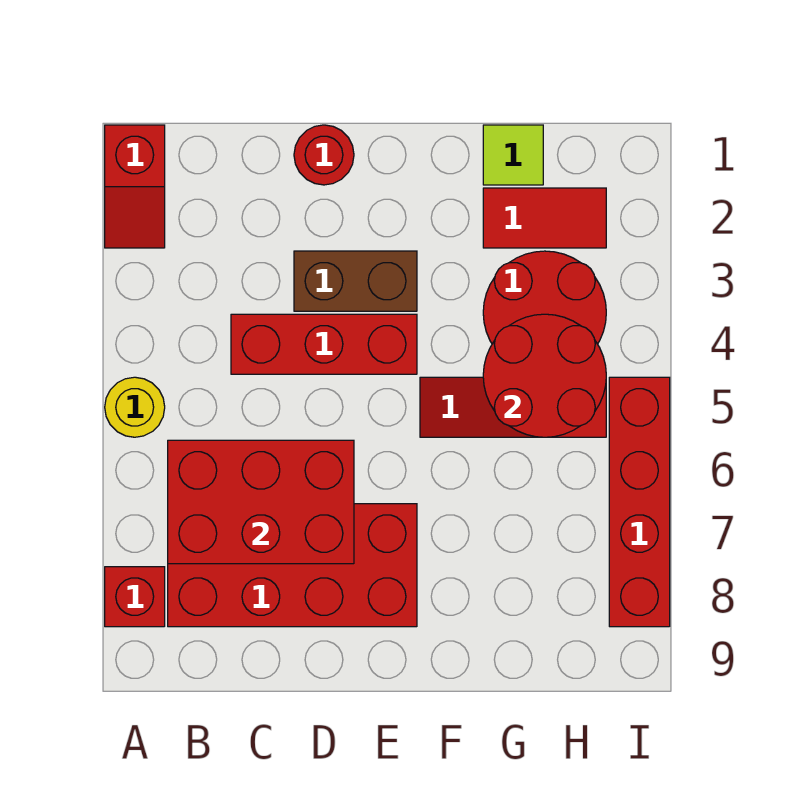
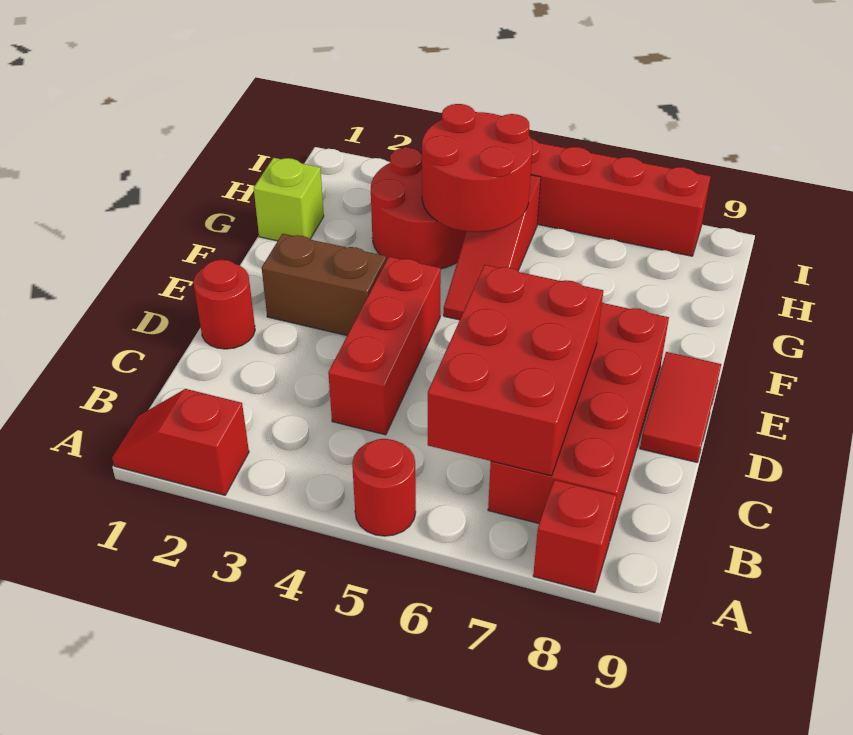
red slope A1:A2 level 1 top 1 -> red slope A1:A2 level 1 top 2
yellow round brick A5 level 1 -> red round brick A5 level 1
brown brick D3:E3 level 1 -> brown brick E2:E3 level 1
lime tile G1 level 1 -> lime brick G1 level 1
red tile G2:H2 level 1 -> red tile D9:E9 level 1

